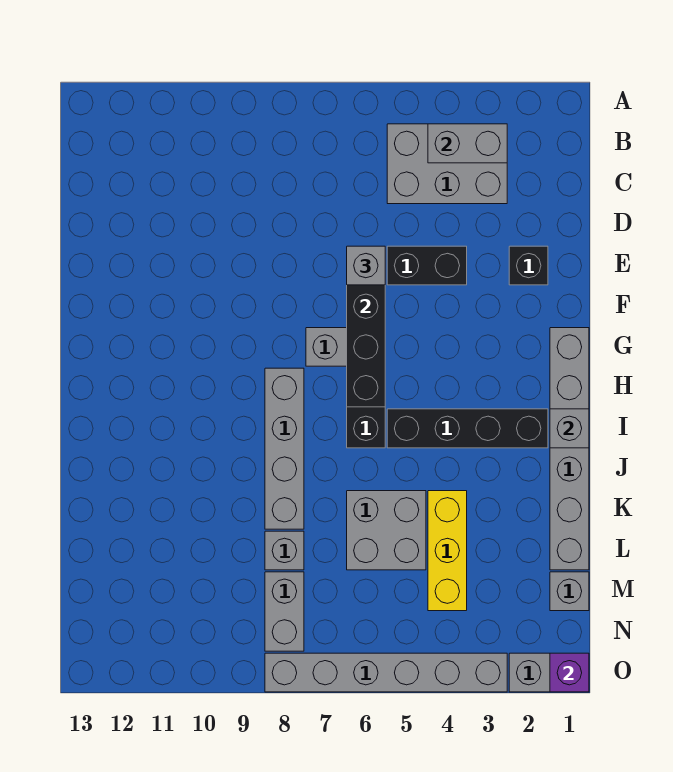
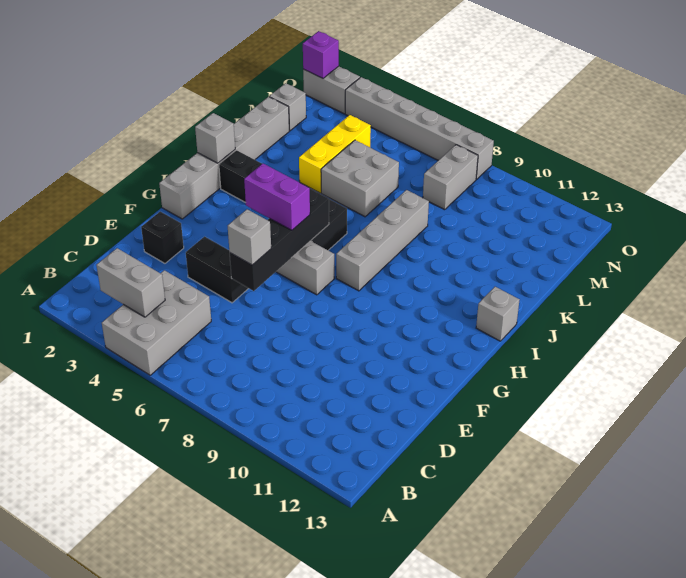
grey brick B3:C5 level 1 -> grey brick A4:C5 level 1
none -> purple brick G5:G6 level 3
grey brick L8 level 1 -> grey brick I13 level 1

